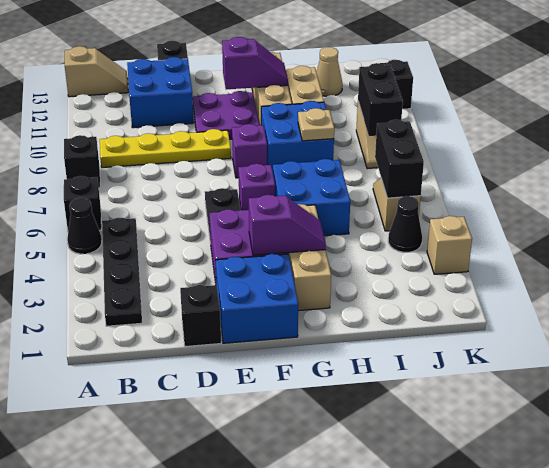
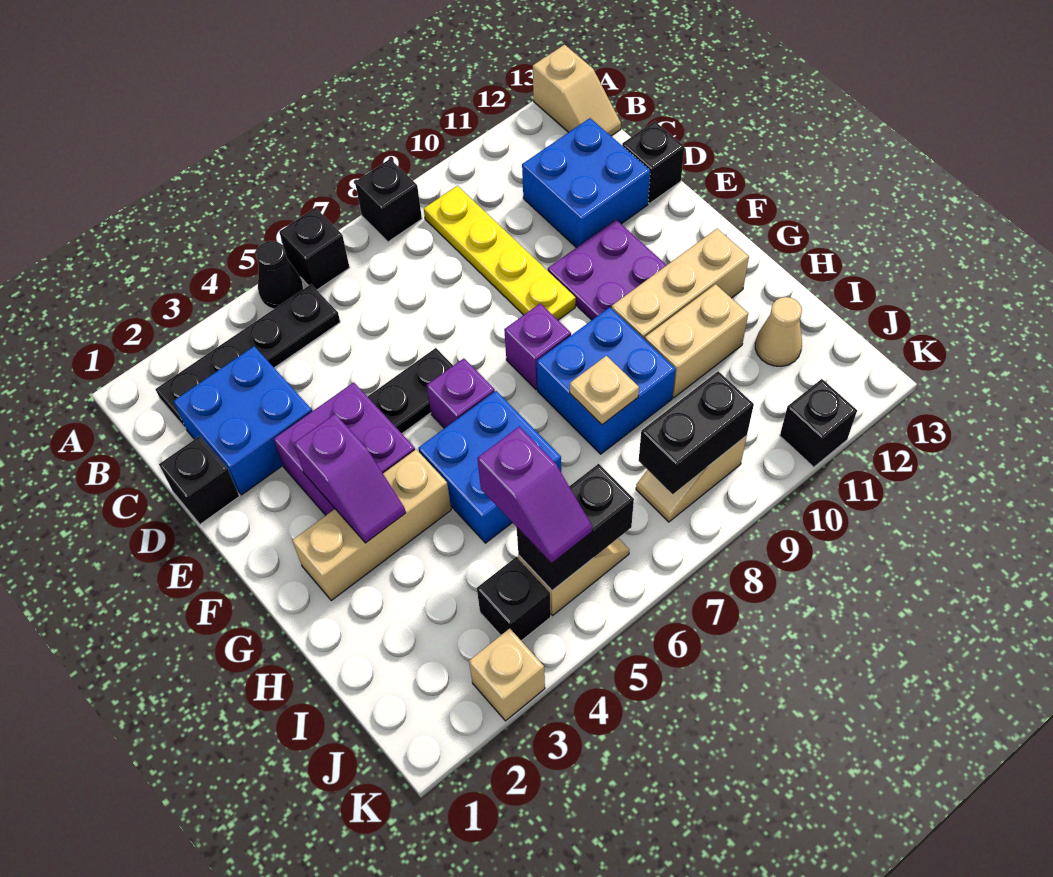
blue brick E1:F2 level 1 -> blue brick C2:D3 level 1
purple slope F11:G11 level 2 top F -> purple slope I5:J5 level 3 top I
black cone J4 level 1 -> black brick J4 level 1

